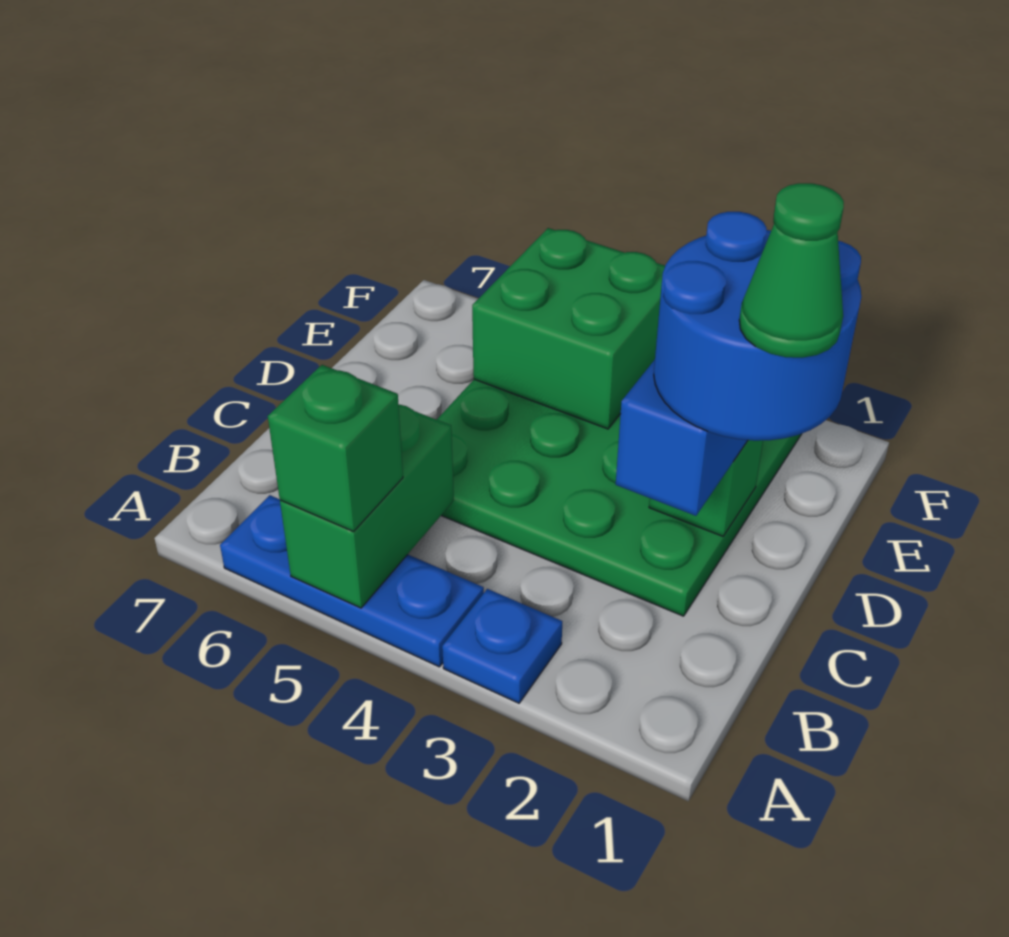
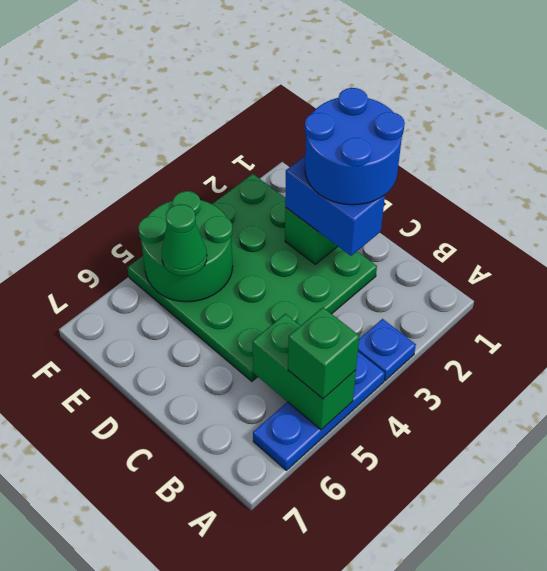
green cone C1 level 5 -> green cone E5 level 3
green brick E4:F5 level 2 -> green round brick E4:F5 level 2

